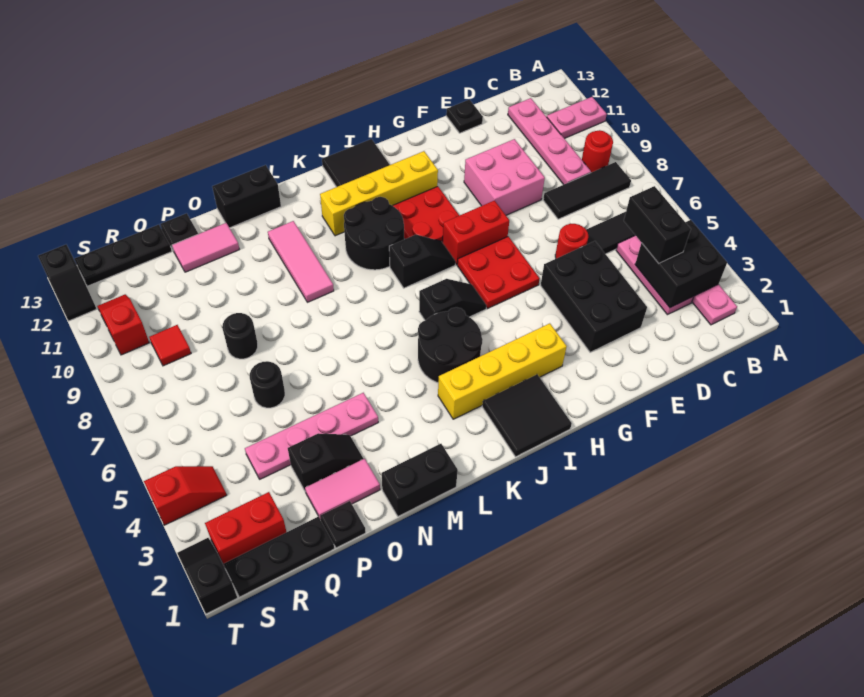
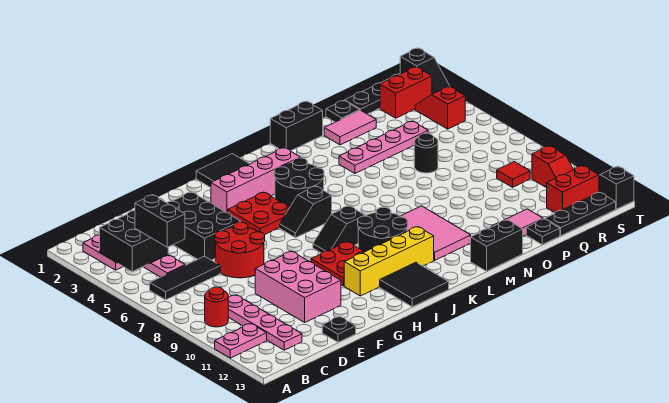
black tile B8:D8 level 1 -> none
red round brick E6 level 1 -> red round brick E6:F7 level 1
pink brick E9:F10 level 1 -> pink brick E9:F11 level 1
red plate G6:H7 level 1 -> red plate H4:I5 level 1
red brick G8:H8 level 1 -> red brick R12:S12 level 1
yellow brick H3:K3 level 1 -> pink brick H3:K3 level 1
pink tile M9:M11 level 1 -> pink tile L9:M11 level 1
black slope O3:P3 level 1 top P -> none
black round brick P8 level 1 -> none
red slope S4:T4 level 1 top T -> red slope S3:S4 level 1 top 4

